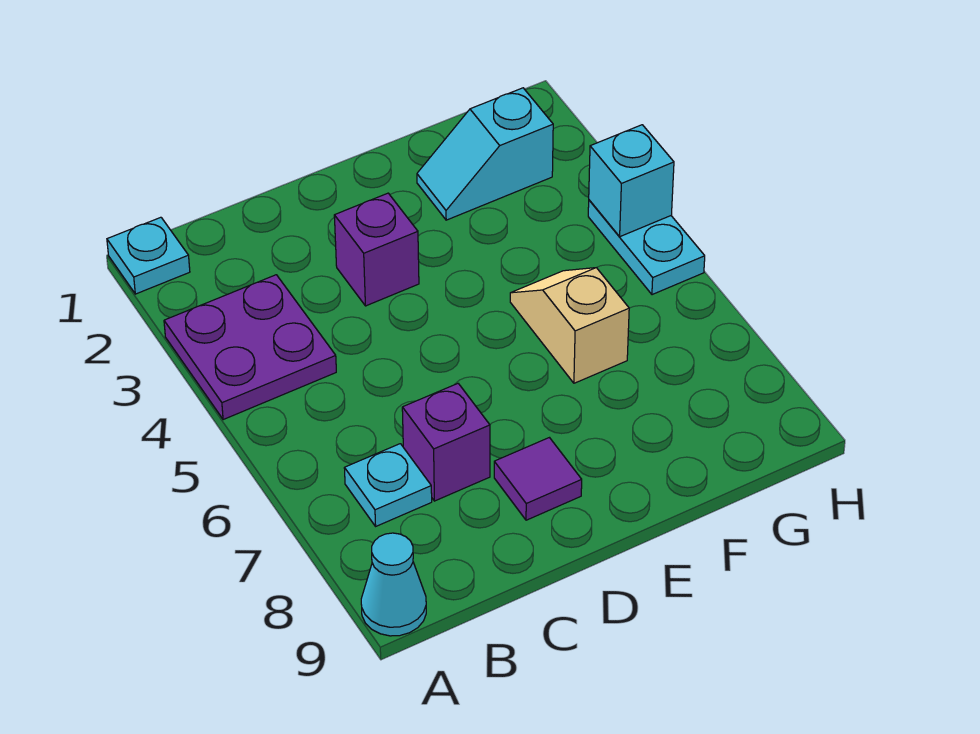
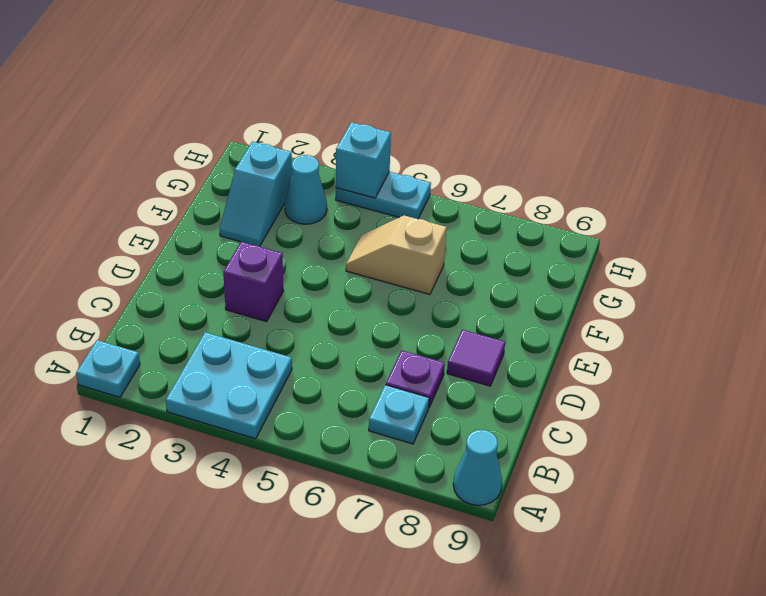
purple plate A3:B4 level 1 -> cyan plate A3:B4 level 1
purple brick C7 level 1 -> purple plate C7 level 1
none -> cyan cone G3 level 1

